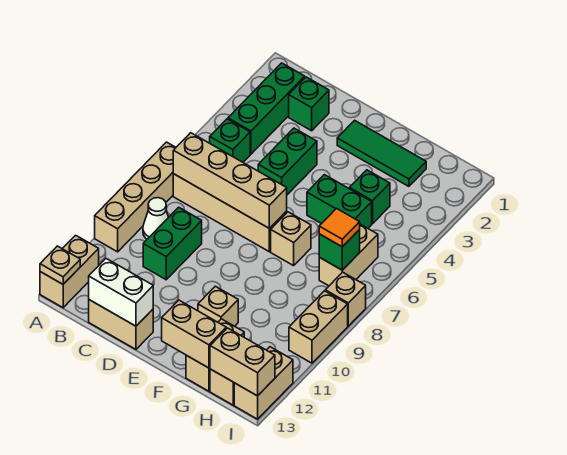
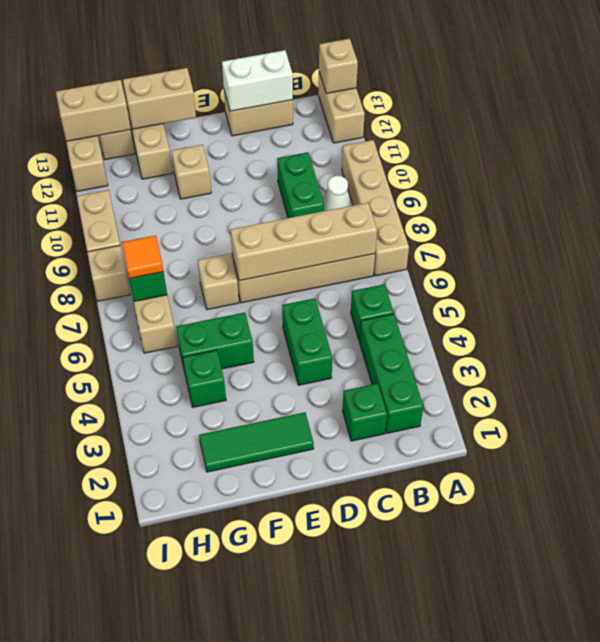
tan plate A13 level 2 -> tan brick A13 level 2

